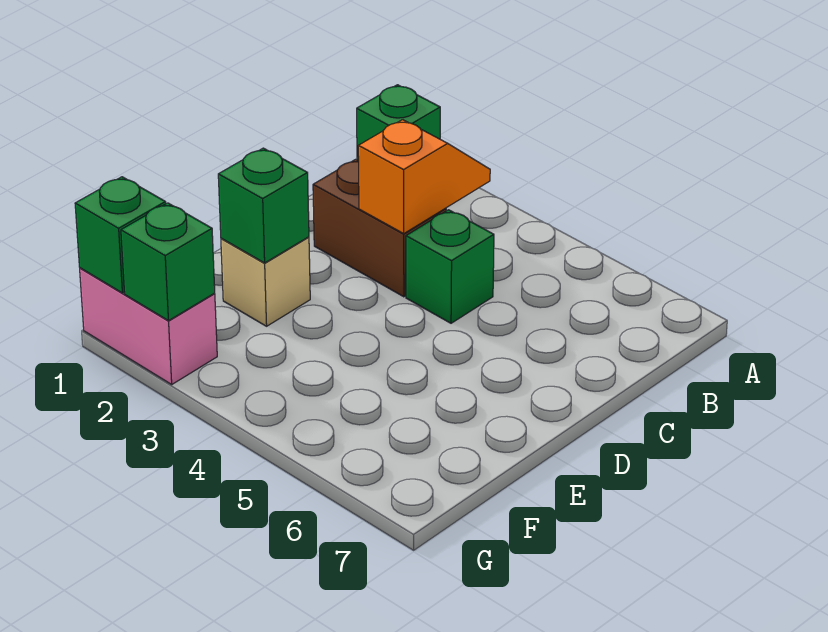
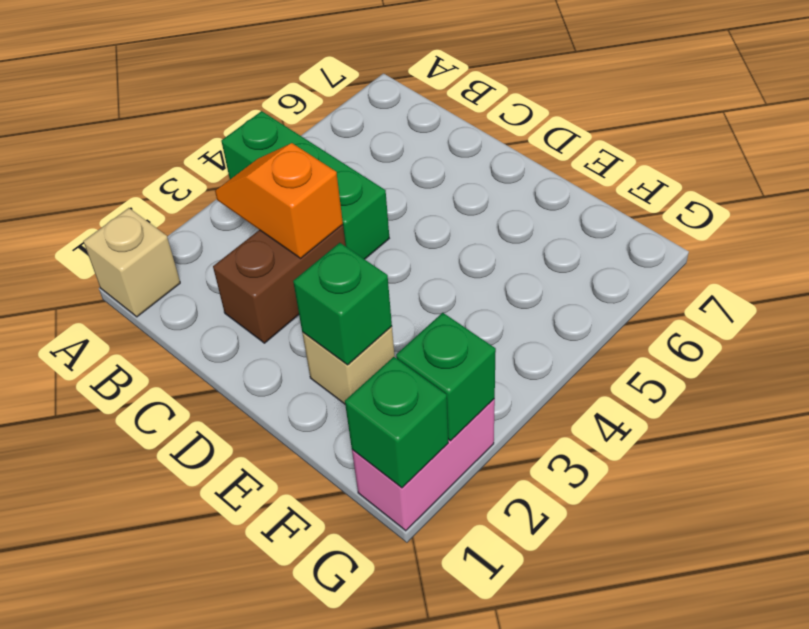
green brick A1 level 1 -> tan brick A1 level 1
green brick C4 level 1 -> green brick A4:C4 level 1

